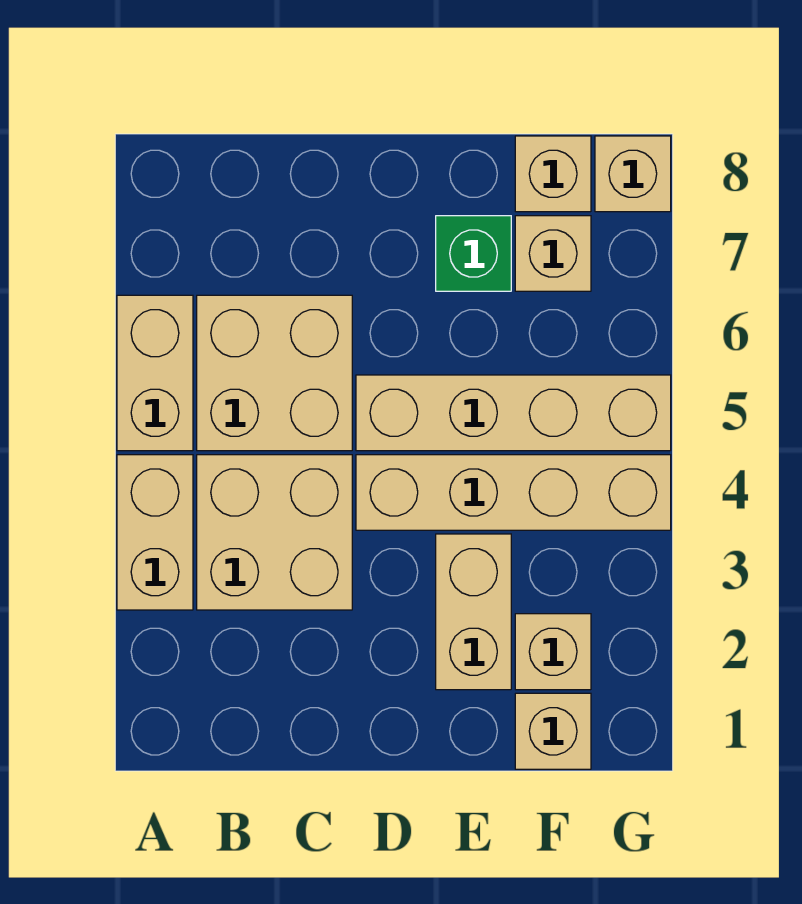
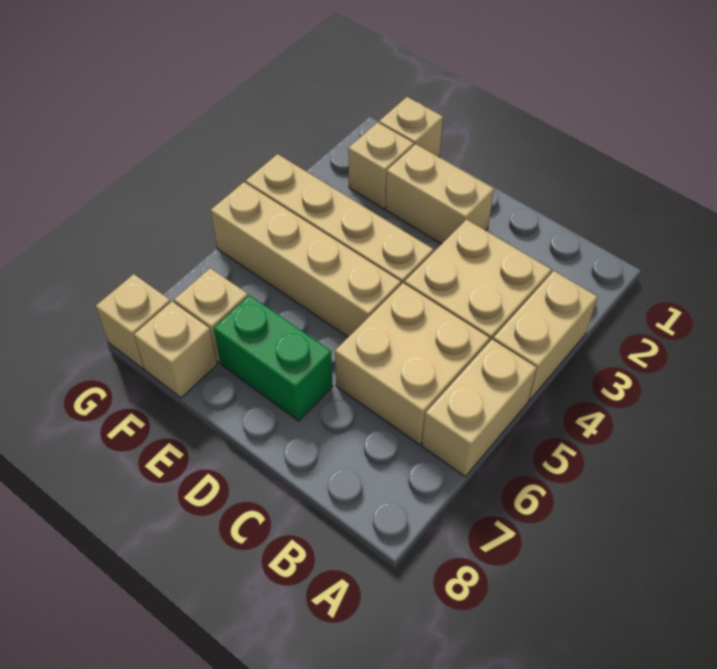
tan brick E2:E3 level 1 -> tan brick D2:E2 level 1
green brick E7 level 1 -> green brick D7:E7 level 1

